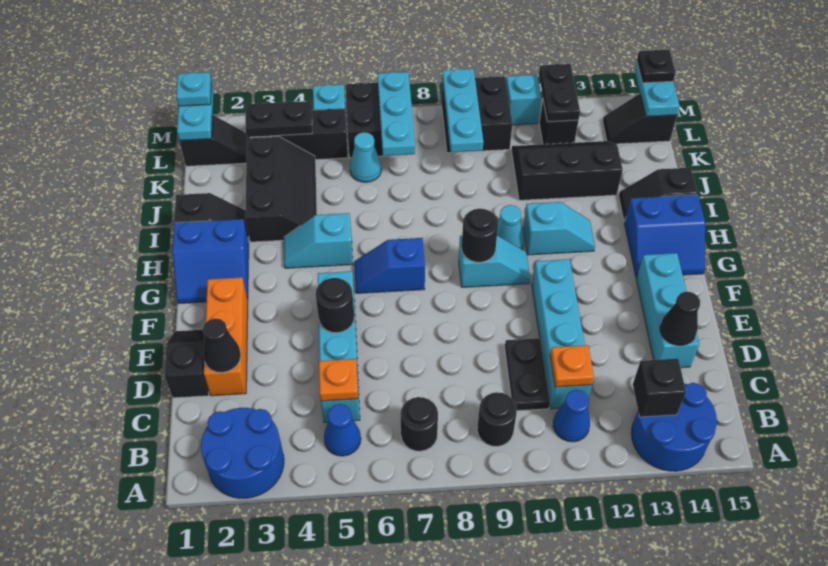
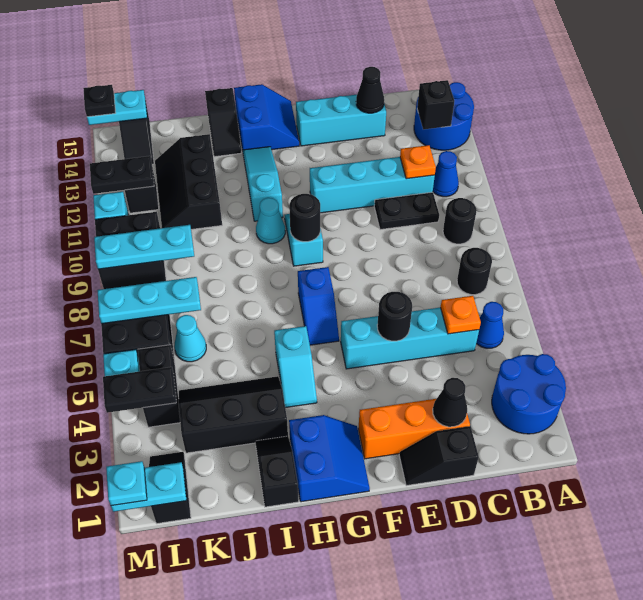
cyan slope H11:H12 level 1 top 11 -> cyan slope H11:H13 level 1 top 11
black plate L3:L4 level 2 -> black plate L4:M4 level 2

